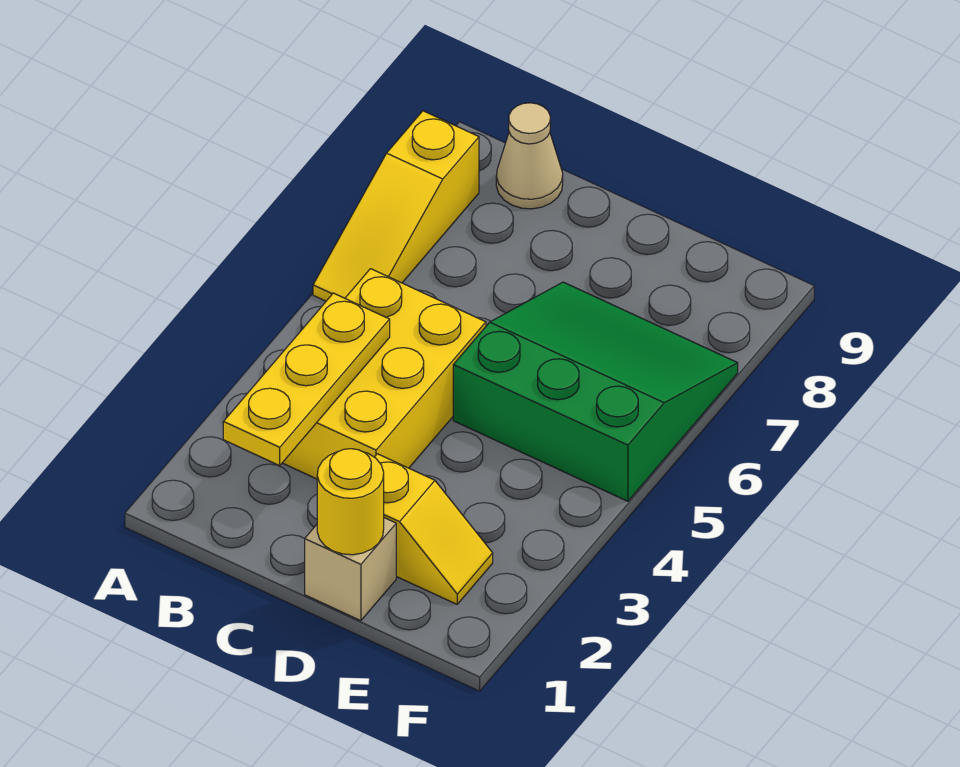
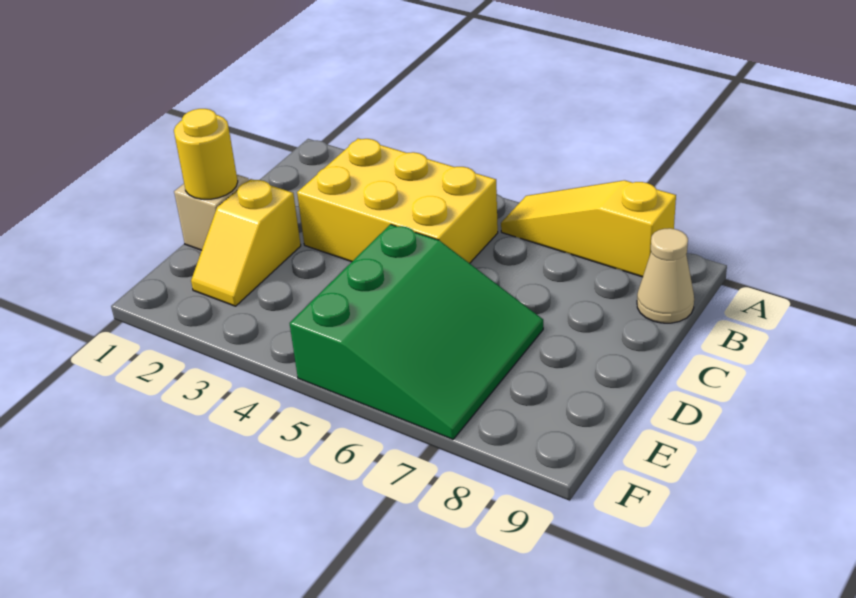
yellow plate B2:B4 level 2 -> none

